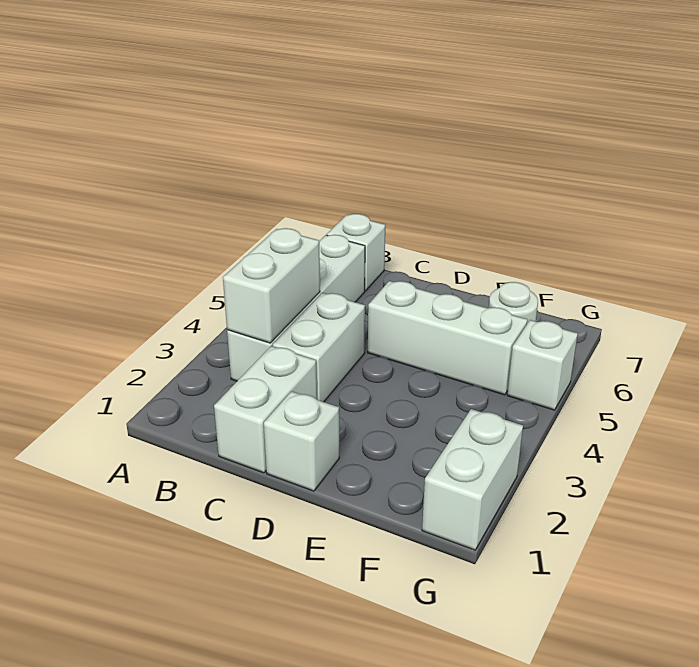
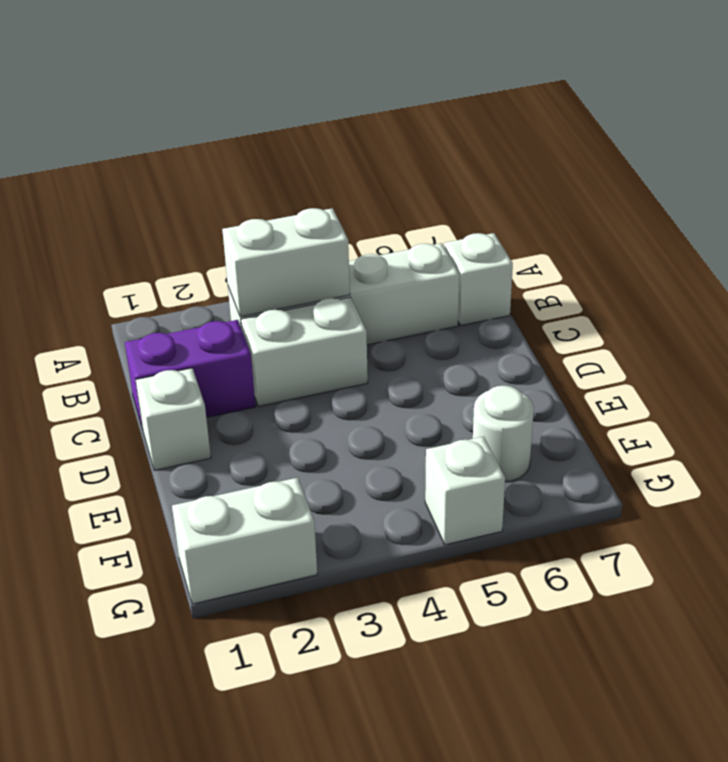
white brick C1:C2 level 1 -> purple brick C1:C2 level 1
white brick D5:F5 level 1 -> none

